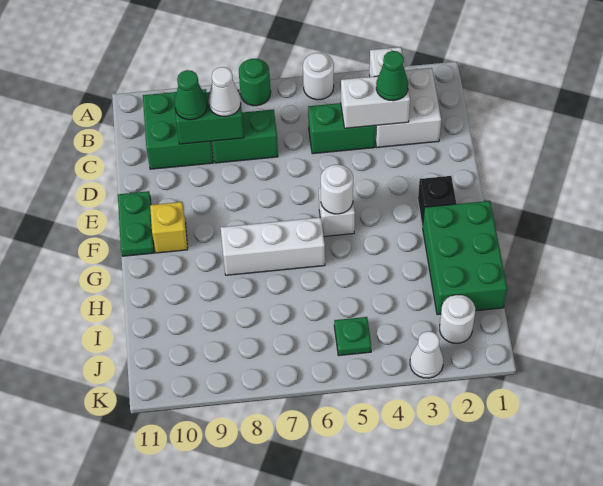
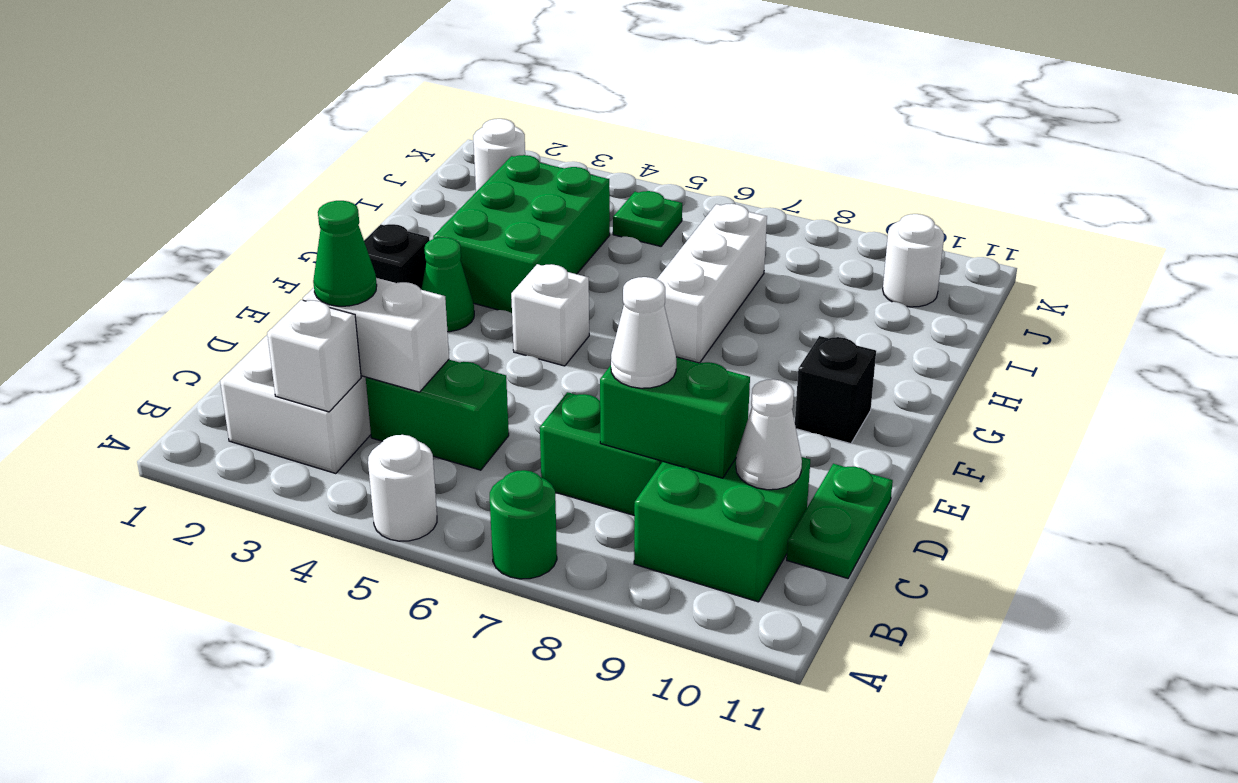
green cone C9 level 3 -> green cone F3 level 1
green plate E11:F11 level 1 -> green plate C11:D11 level 1
white round brick F5 level 2 -> white round brick J10 level 1
yellow brick F10 level 1 -> black brick F10 level 1
green brick G1:I2 level 1 -> green brick G3:I4 level 1
white brick G6:G8 level 1 -> white brick G7:I7 level 1
white cone K3 level 1 -> white cone C10 level 2

